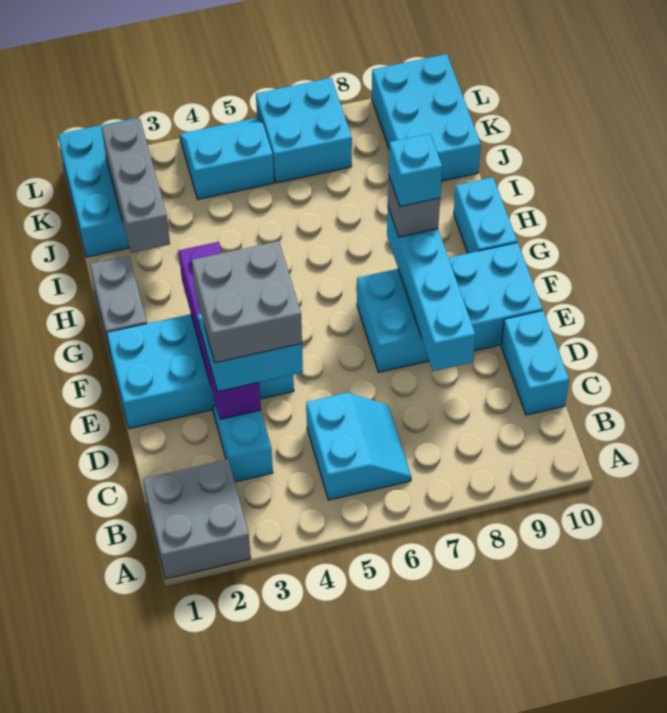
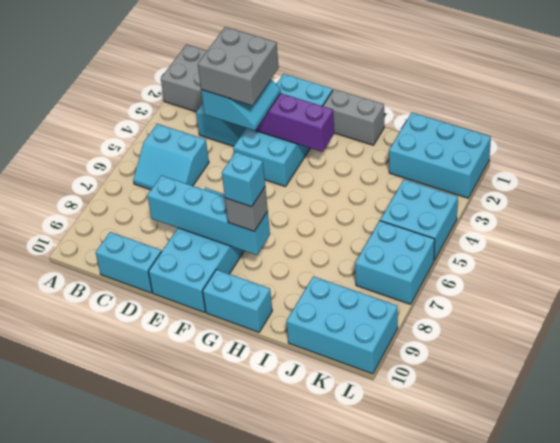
grey brick I2:K2 level 2 -> none
cyan slope K4:L5 level 1 top K -> cyan brick K4:L5 level 1

